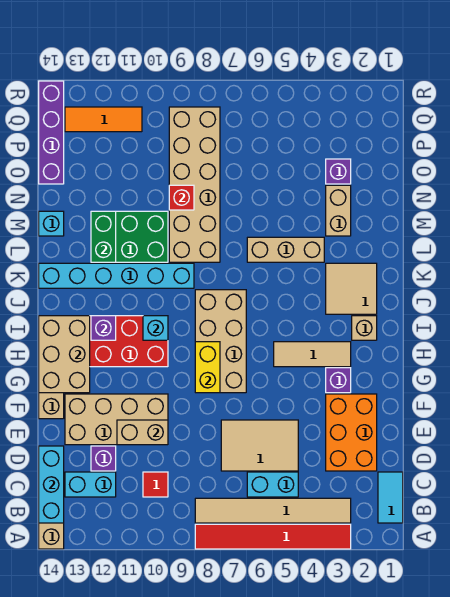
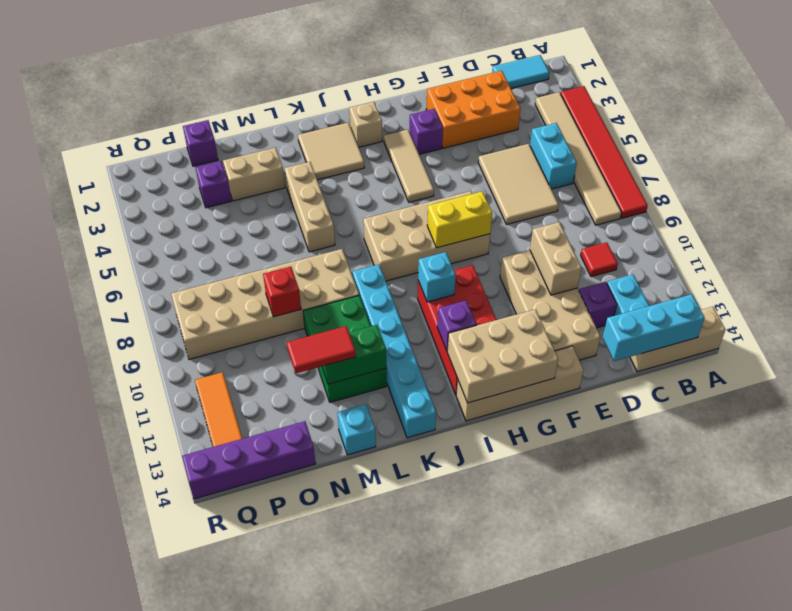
none -> red tile M12:N12 level 3
none -> purple brick O1 level 1

